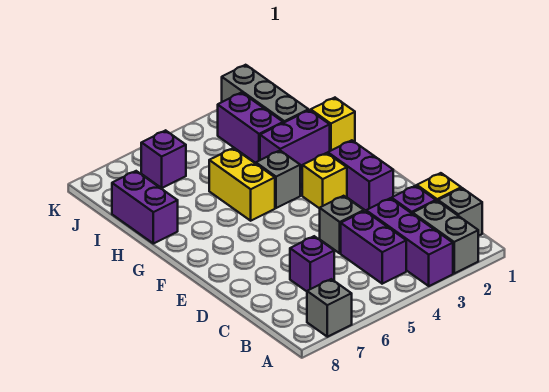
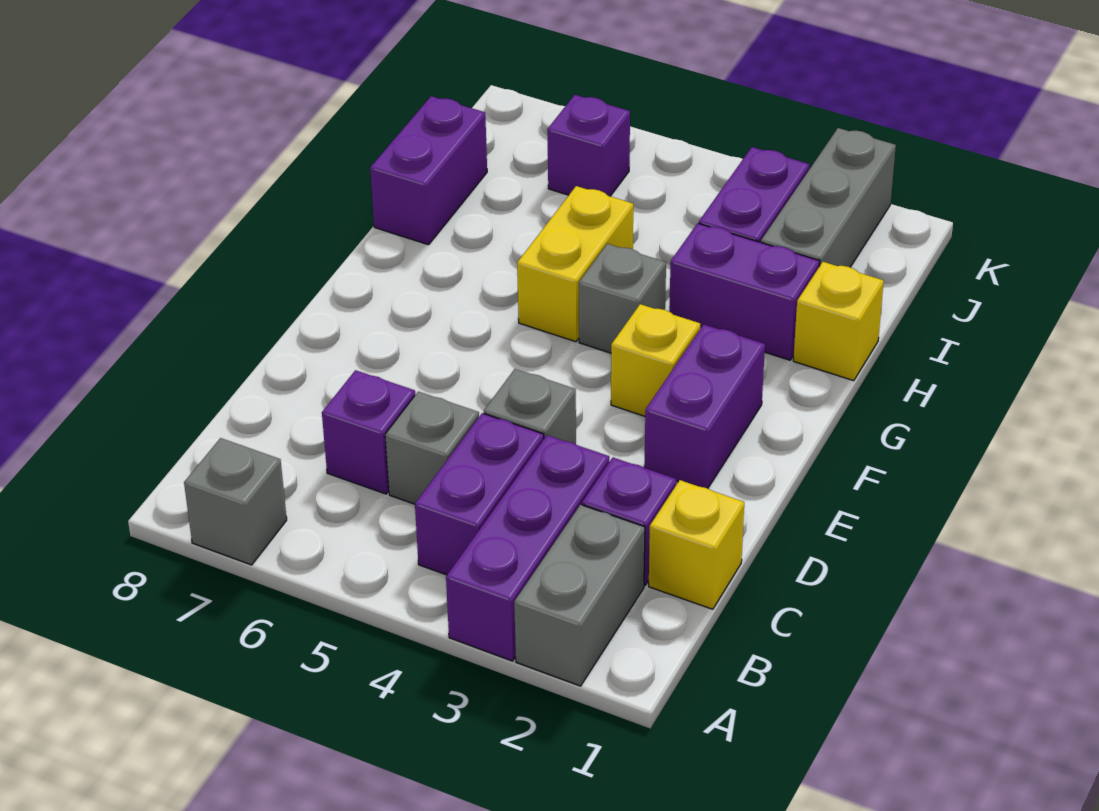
grey brick B1 level 1 -> grey brick C5 level 1

